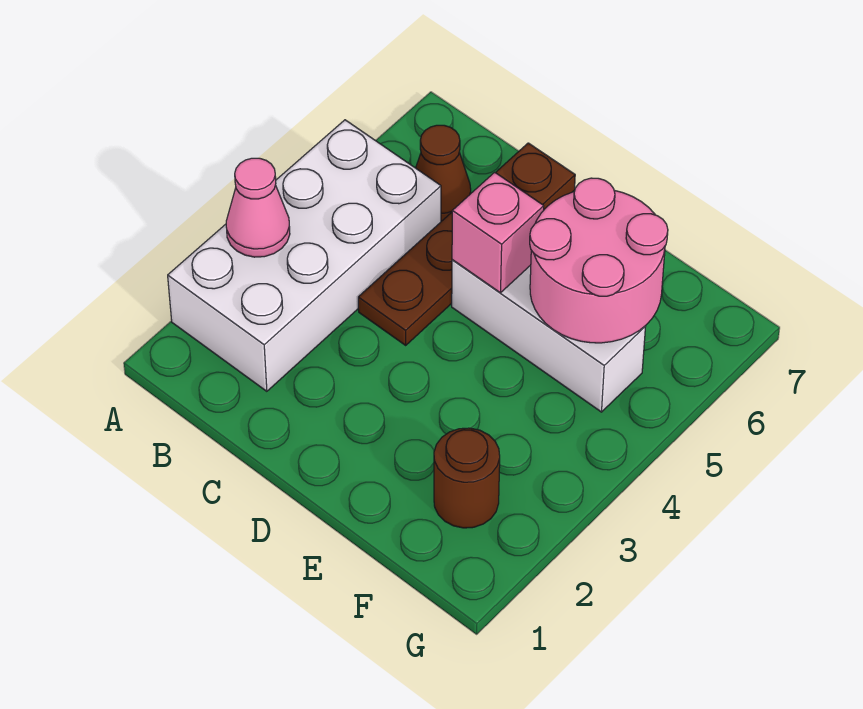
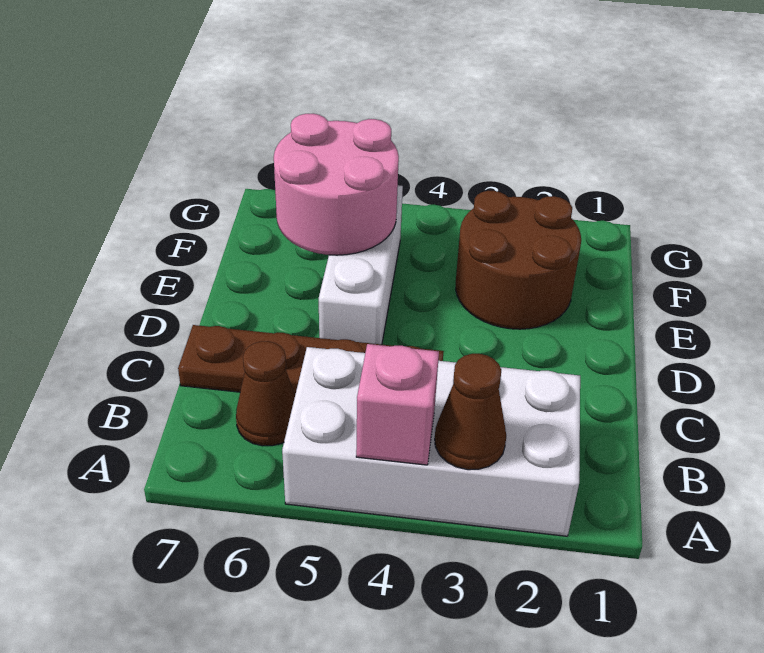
pink cone A3 level 2 -> brown cone A3 level 2
pink brick D5 level 2 -> pink brick A4 level 2
brown round brick F2 level 1 -> brown round brick E2:F3 level 1

